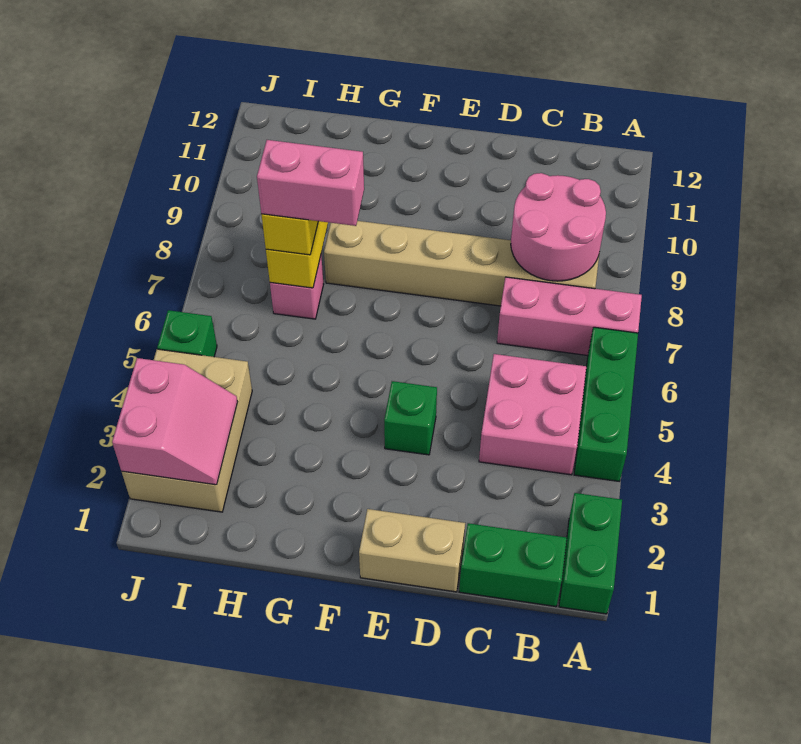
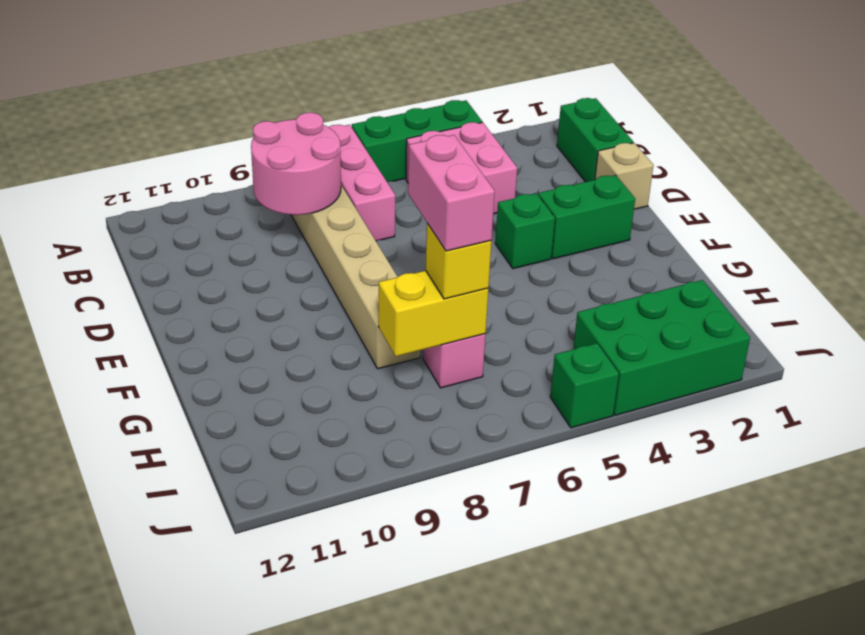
green brick A1:A2 level 1 -> green brick E2:E3 level 1
tan brick D1:E1 level 1 -> tan brick D1 level 1
tan brick I2:J4 level 1 -> green brick I2:J4 level 1
pink slope I2:J3 level 2 top J -> none

